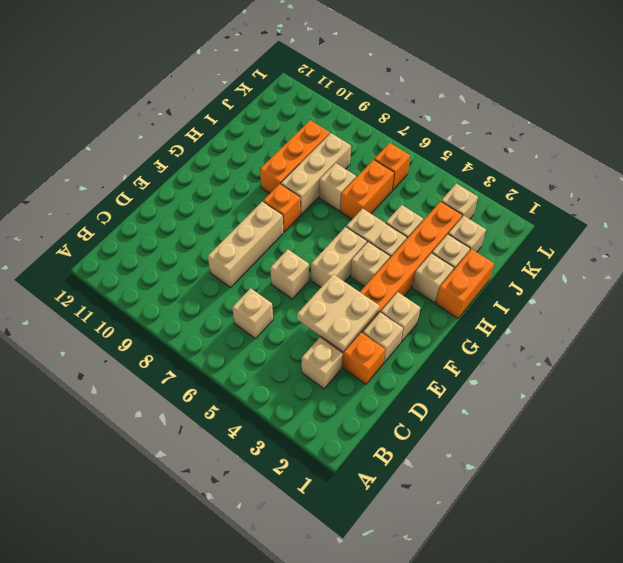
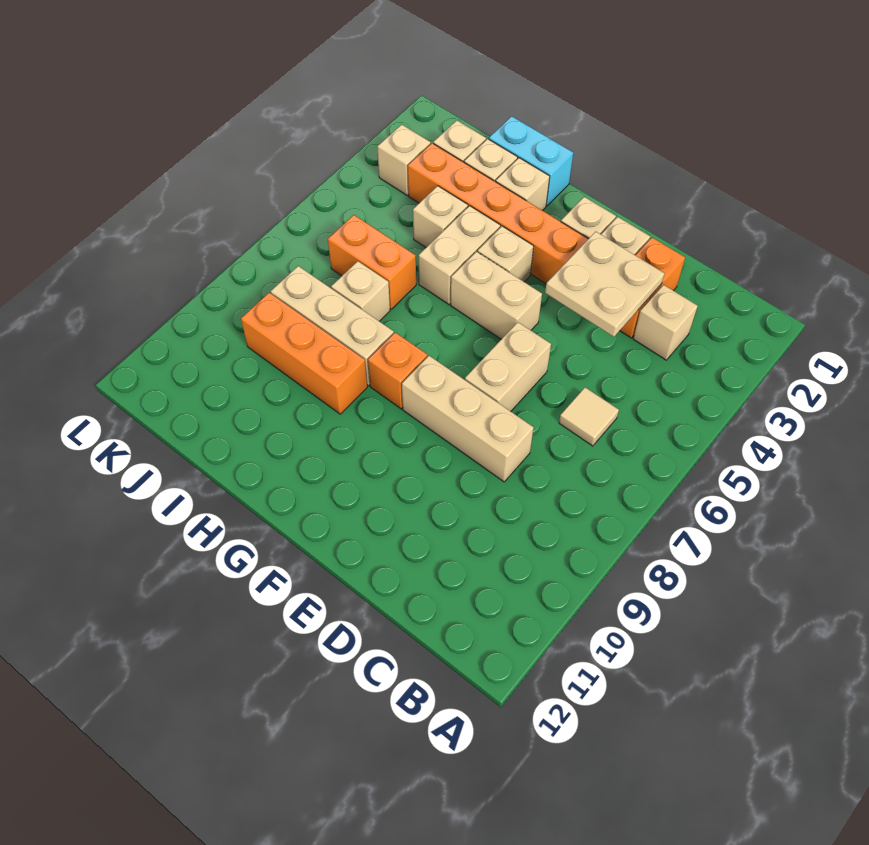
tan brick C6 level 1 -> tan tile C6 level 1
tan brick E6 level 1 -> tan brick E6:E7 level 1
orange brick H1:I1 level 1 -> cyan brick H1:I1 level 1
orange brick K6 level 1 -> none

